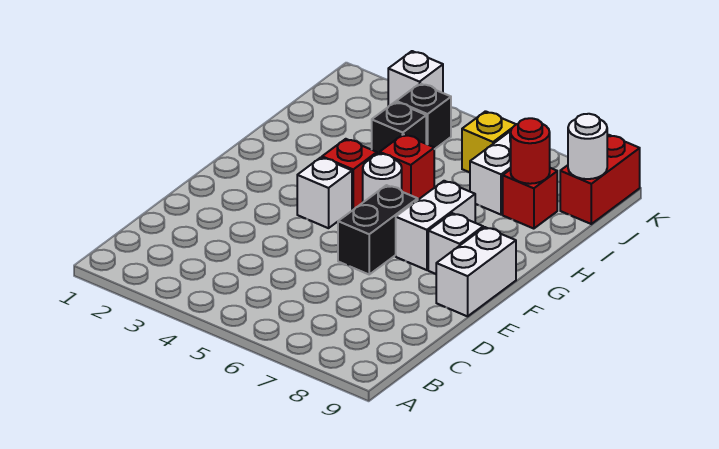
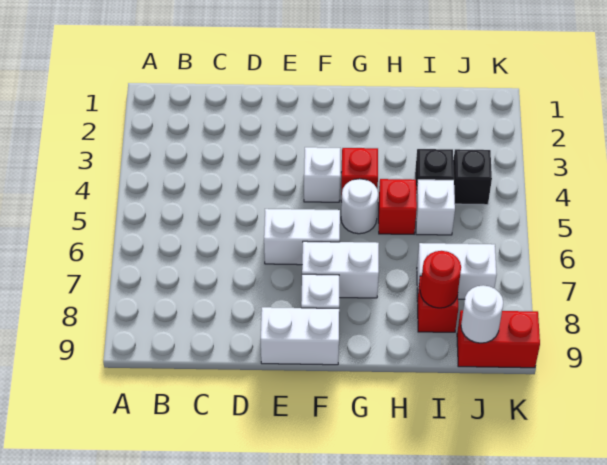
black brick E6:F6 level 1 -> white brick E6:F6 level 1
yellow brick J6 level 1 -> none
white brick K3 level 1 -> white brick I5 level 1

